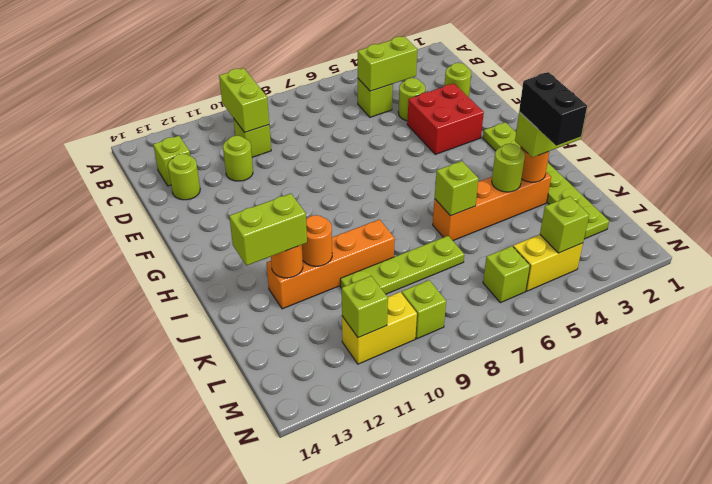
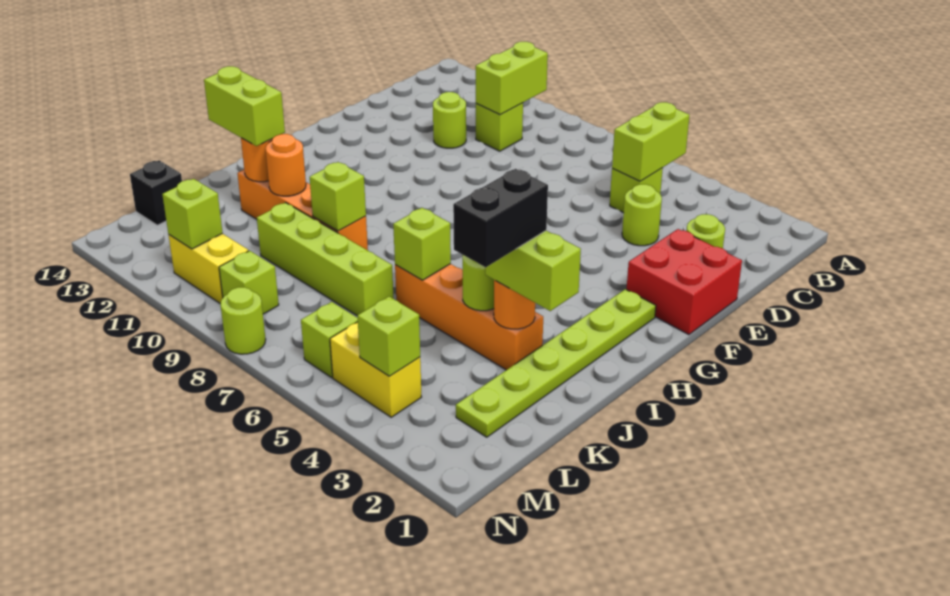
lime brick C4:C5 level 2 -> lime brick B5:C5 level 2
lime brick C13 level 1 -> lime brick J9 level 2
lime round brick D13 level 1 -> lime round brick N8 level 1
red brick E3:F4 level 1 -> red brick E1:F2 level 1
lime plate K7:K10 level 1 -> lime brick K7:K10 level 1
none -> black brick L14 level 1

